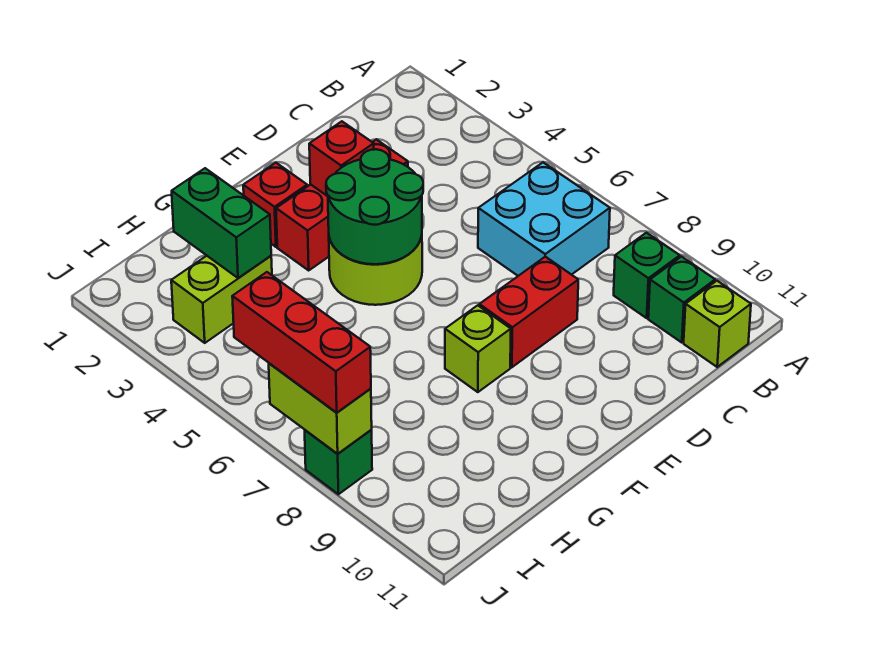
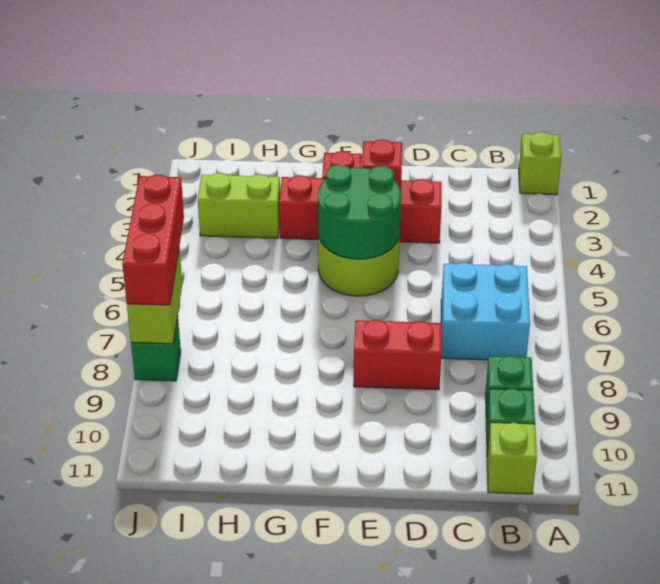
red brick D3:F3 level 1 -> red brick D3:G3 level 1
lime brick F8 level 1 -> lime brick A1 level 1
green brick H2:H3 level 2 -> none

